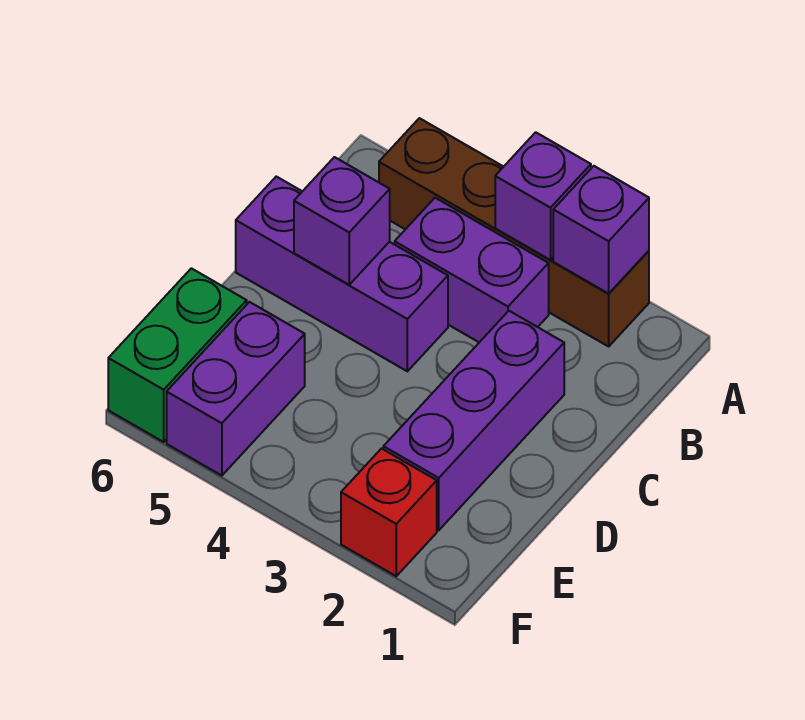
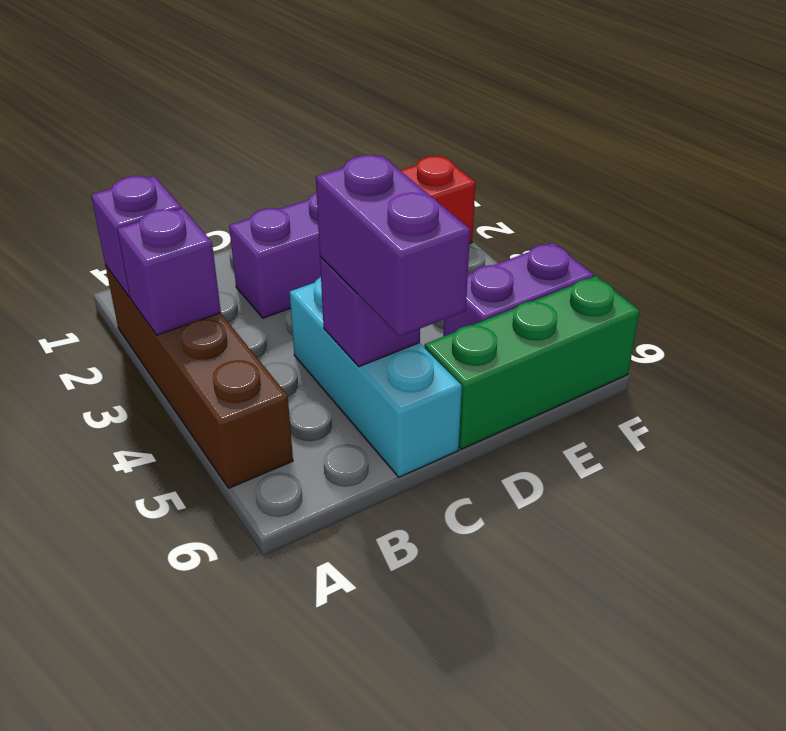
purple brick B3:B4 level 1 -> purple brick C5:C6 level 3
purple brick C4:C6 level 1 -> cyan brick C4:C6 level 1
green brick E6:F6 level 1 -> green brick D6:F6 level 1

